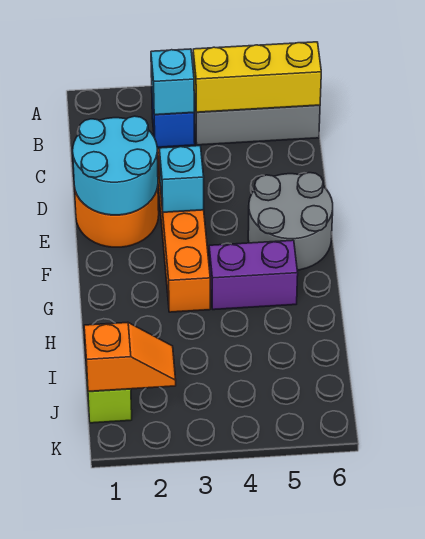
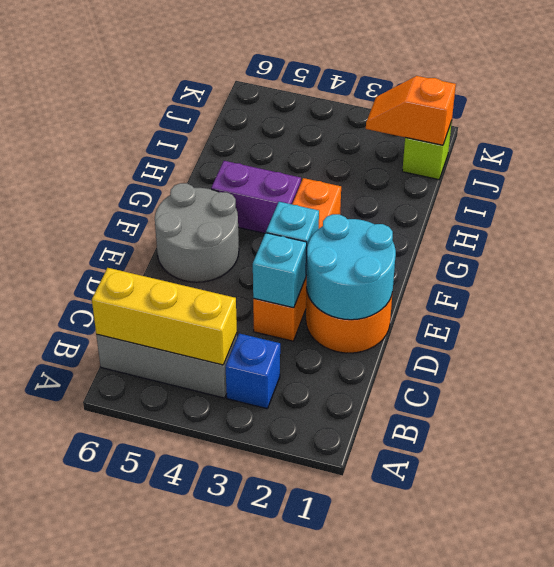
cyan brick B3 level 2 -> cyan brick D3 level 2

